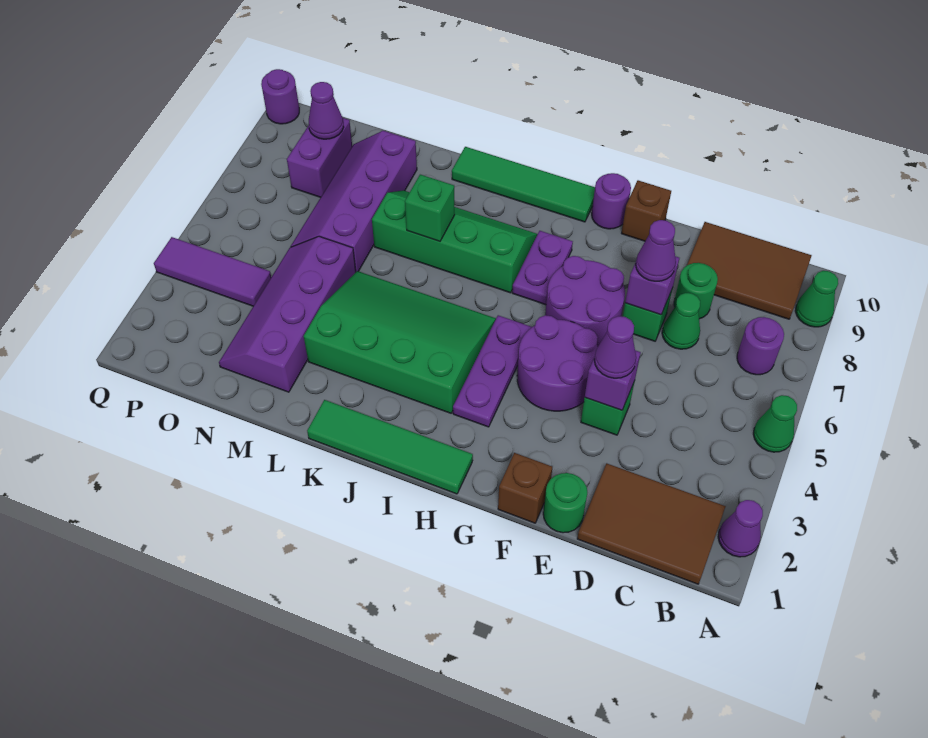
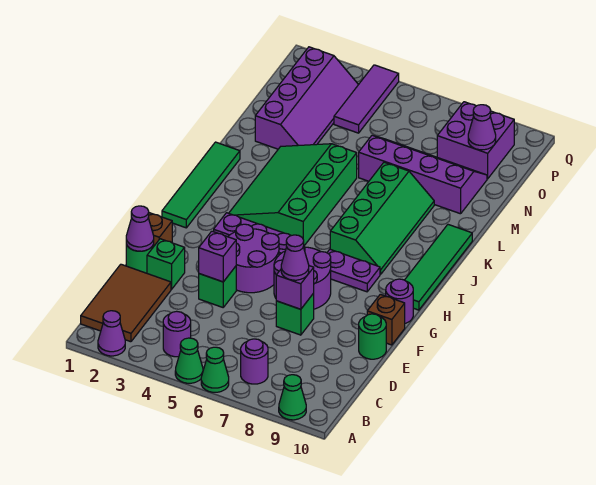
brown tile B9:D10 level 1 -> none
green cone D7 level 1 -> green cone A6 level 1
green round brick D8 level 1 -> green round brick E10 level 1
purple cone E4 level 3 -> purple cone E1 level 2
green slope I3:L5 level 1 top 3 -> green slope I3:L5 level 1 top 5
green brick K7 level 2 -> green brick E2 level 1
purple slope M2:N5 level 1 top M -> purple slope M2:P3 level 1 top 2
purple brick O8:O9 level 1 -> purple brick O8:P9 level 1
purple round brick Q10 level 1 -> purple round brick B4 level 1

